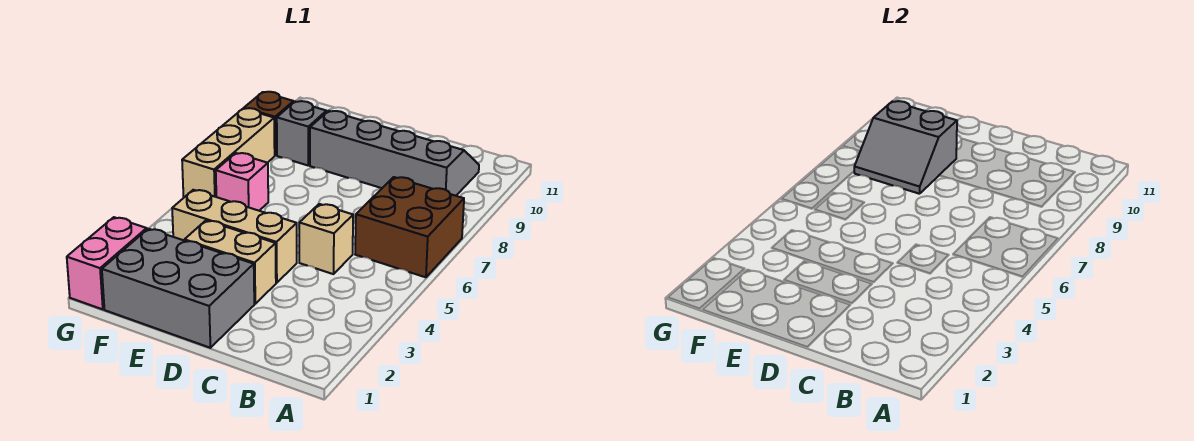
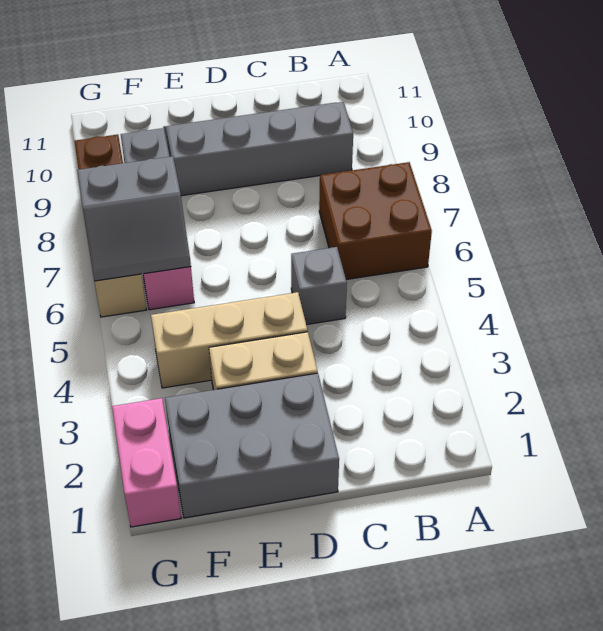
tan brick C5 level 1 -> grey brick C5 level 1
grey slope E8:F9 level 2 top 9 -> grey slope F6:G7 level 2 top 7

